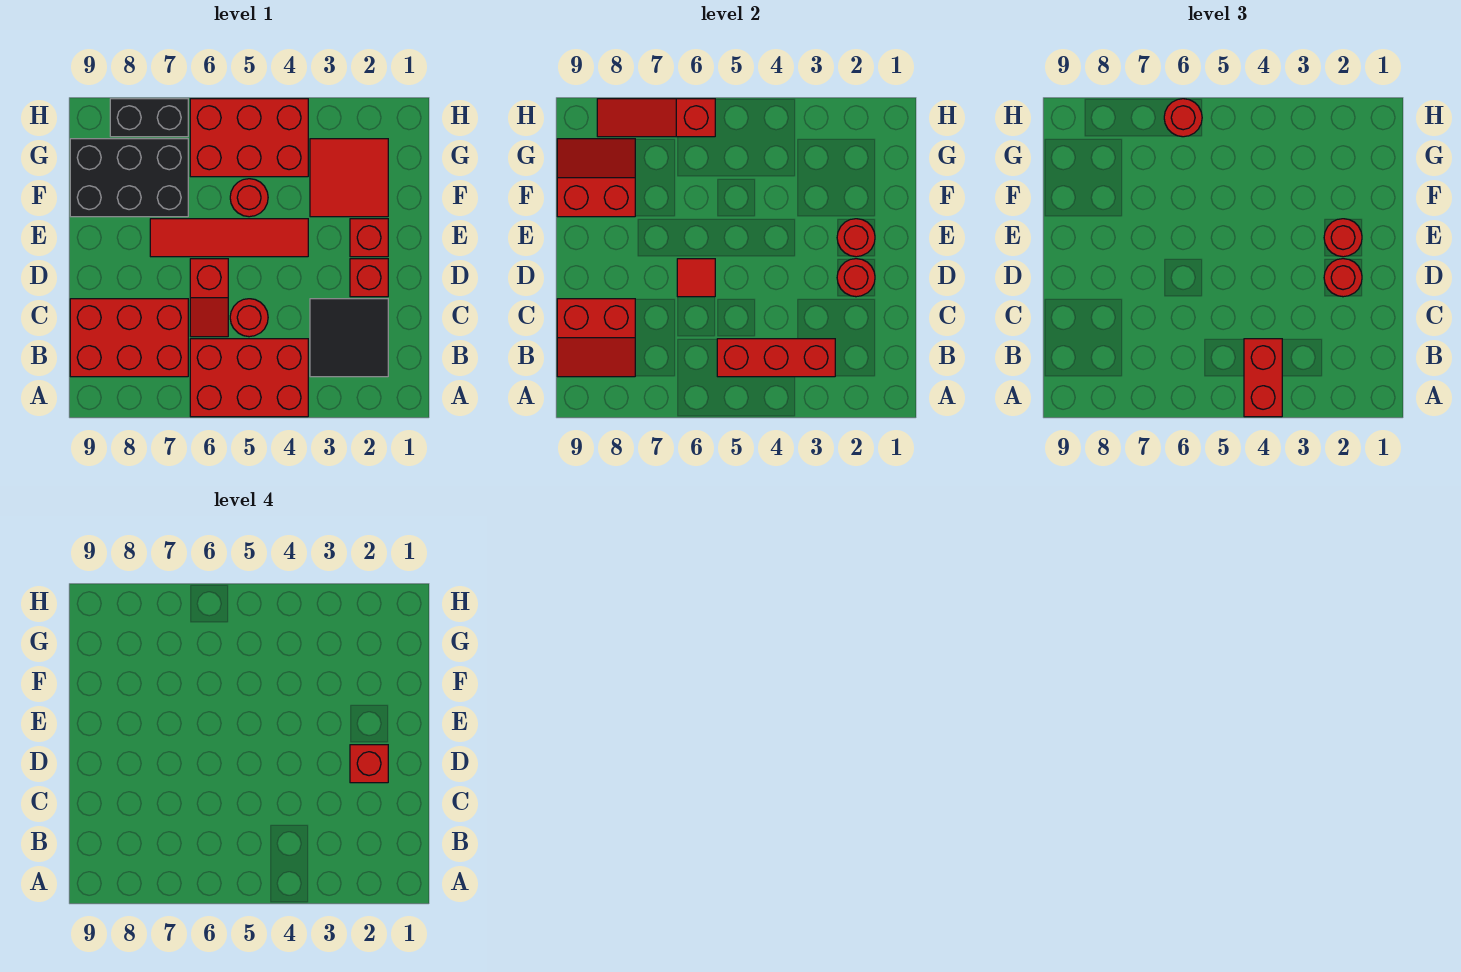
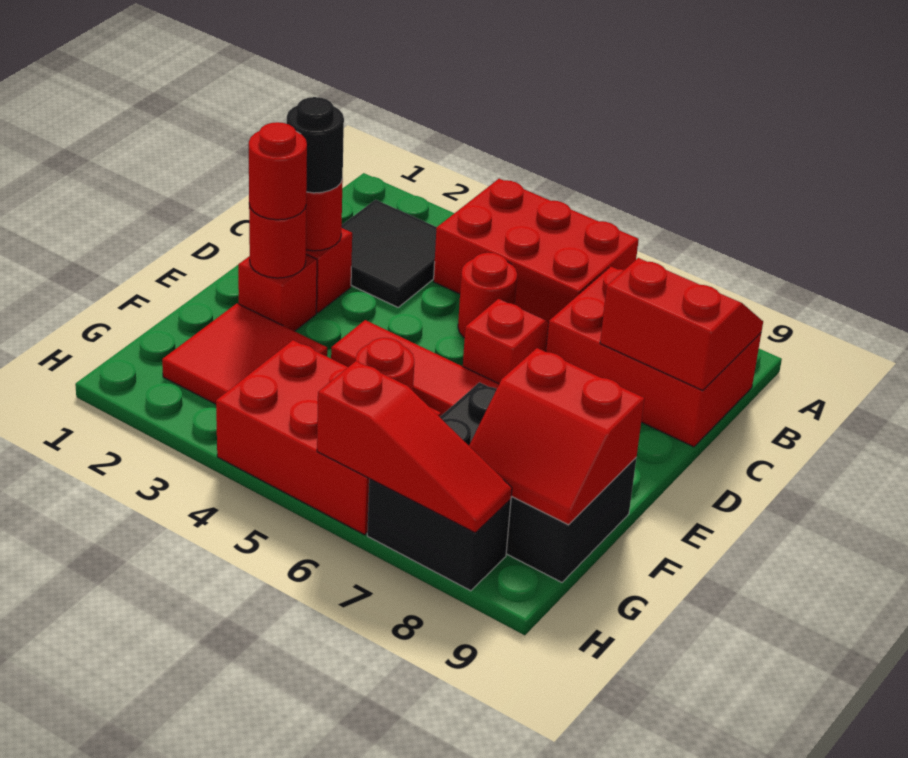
red brick A4:B4 level 3 -> none
red brick B3:B5 level 2 -> none
red round brick D2 level 3 -> black round brick D2 level 3
red brick D2 level 4 -> none
red tile D6 level 2 -> none
red round brick H6 level 3 -> none

